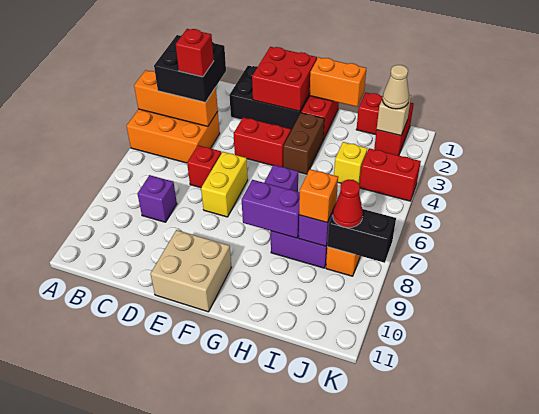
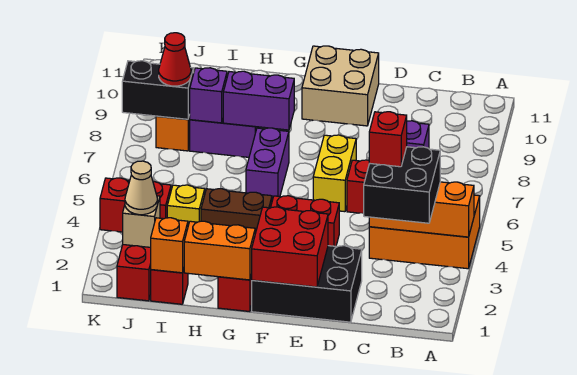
brown brick G3:G4 level 1 -> brown brick G4:H4 level 1
orange brick I8 level 3 -> orange brick I1 level 2

